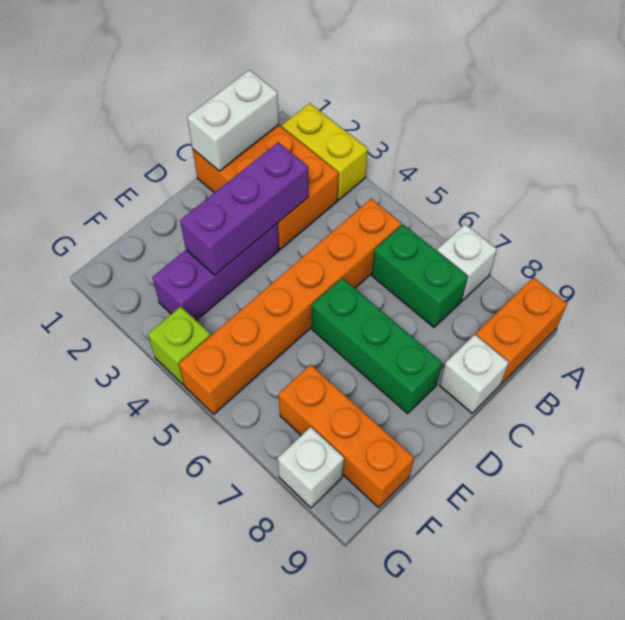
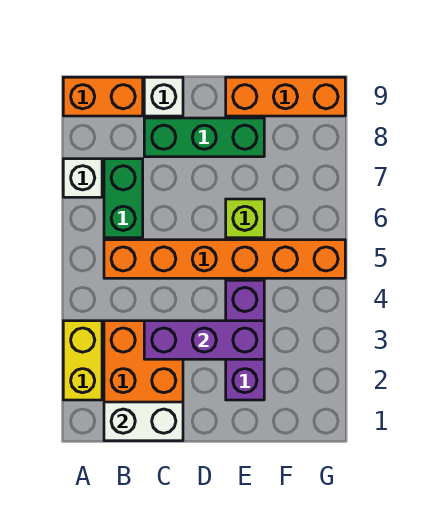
purple brick D3:F3 level 1 -> purple brick E2:E4 level 1
green brick D6:D8 level 1 -> green brick C8:E8 level 1
orange brick F7:F9 level 1 -> orange brick E9:G9 level 1
lime brick G4 level 1 -> lime brick E6 level 1
white brick G8 level 1 -> none

